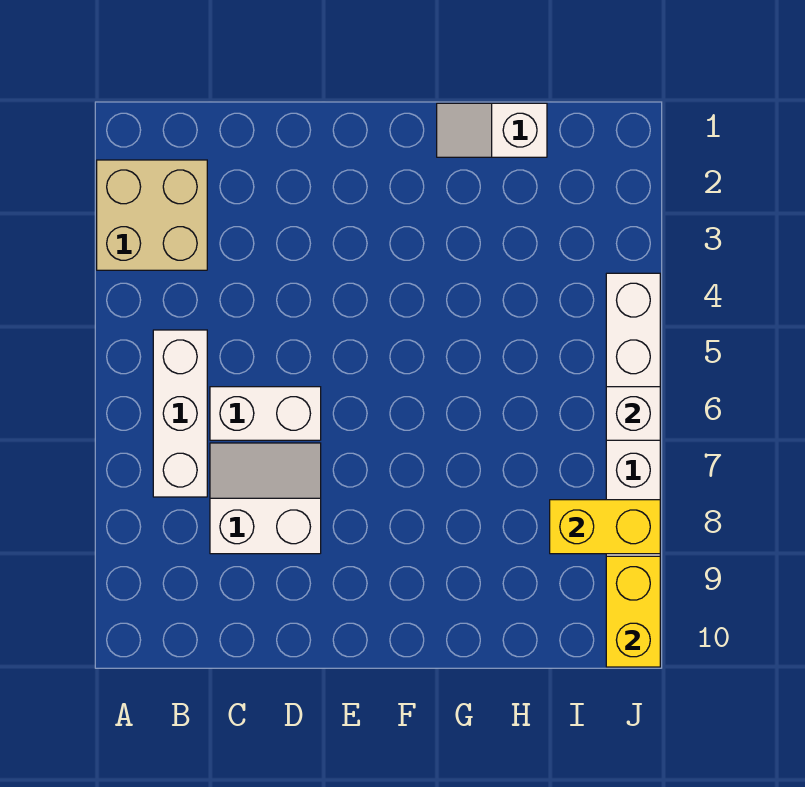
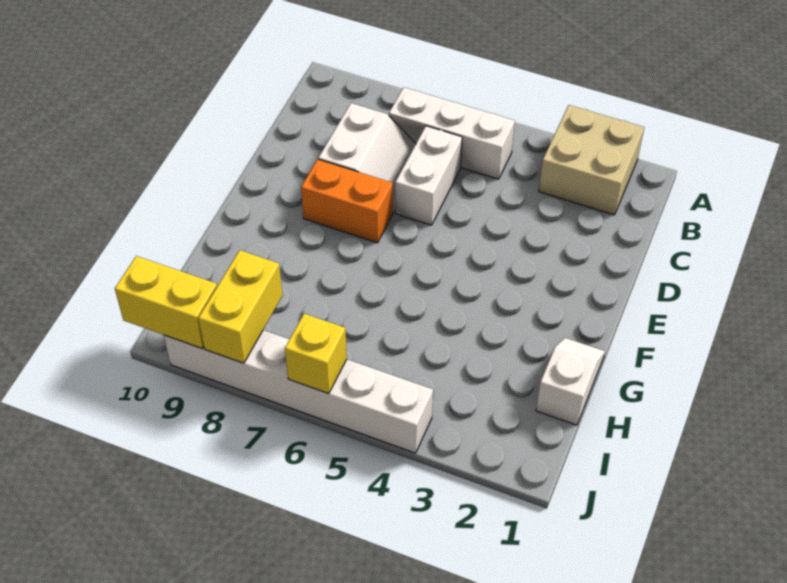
none -> orange brick E7:E8 level 1
white brick J6 level 2 -> yellow brick J6 level 2

